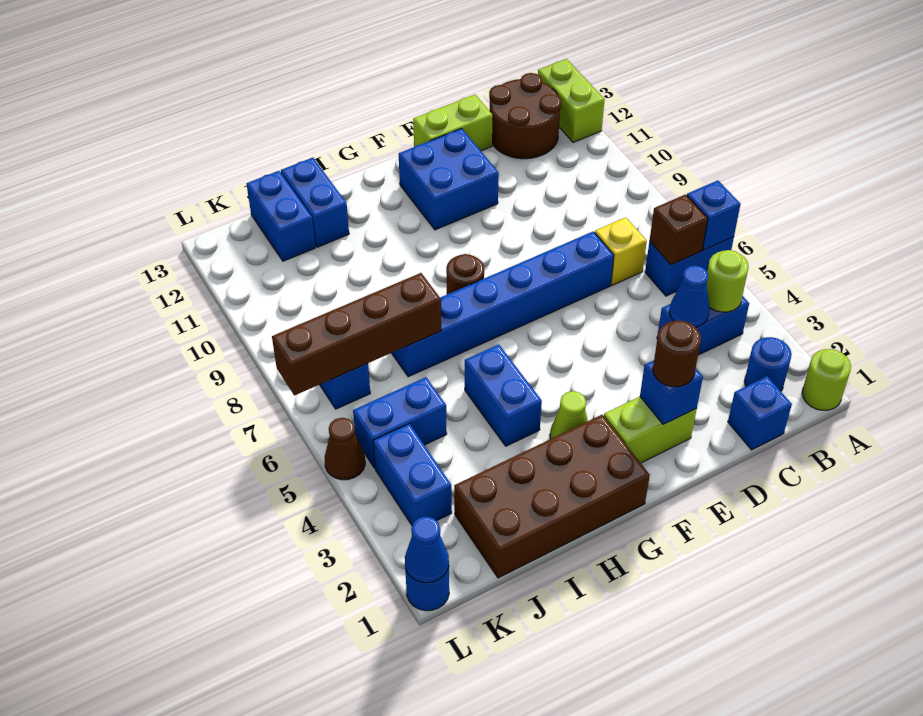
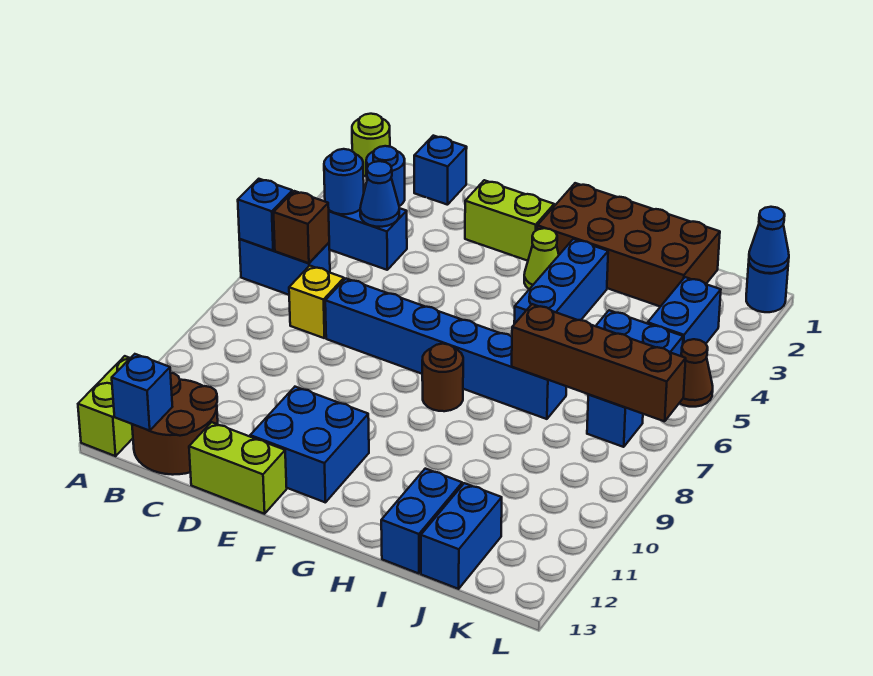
lime round brick B4 level 2 -> blue round brick B4 level 2
blue brick E2 level 2 -> blue brick B13 level 2
brown round brick E2 level 3 -> none
blue brick H4:H5 level 1 -> blue brick H3:H5 level 1

